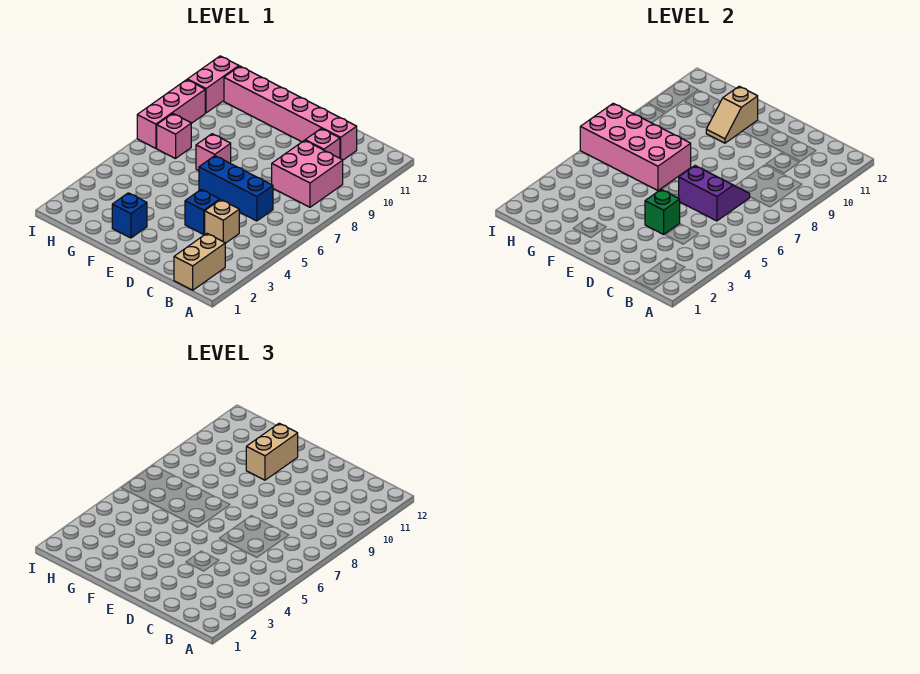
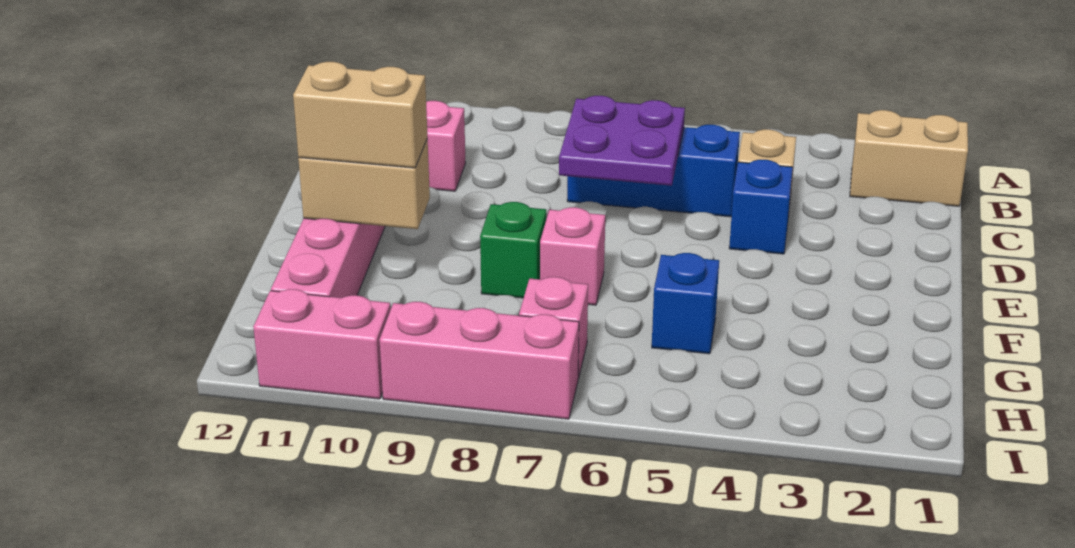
pink brick B8:C9 level 1 -> none
blue brick C6:E6 level 1 -> blue brick C5:C7 level 1
purple slope C6:D7 level 2 top 6 -> purple plate C6:D7 level 2
green brick D4 level 2 -> green brick F8 level 1
blue brick F2 level 1 -> blue brick G5 level 1
pink brick F6:I7 level 2 -> none
tan slope F10:F11 level 2 top 11 -> tan brick F10:F11 level 2

